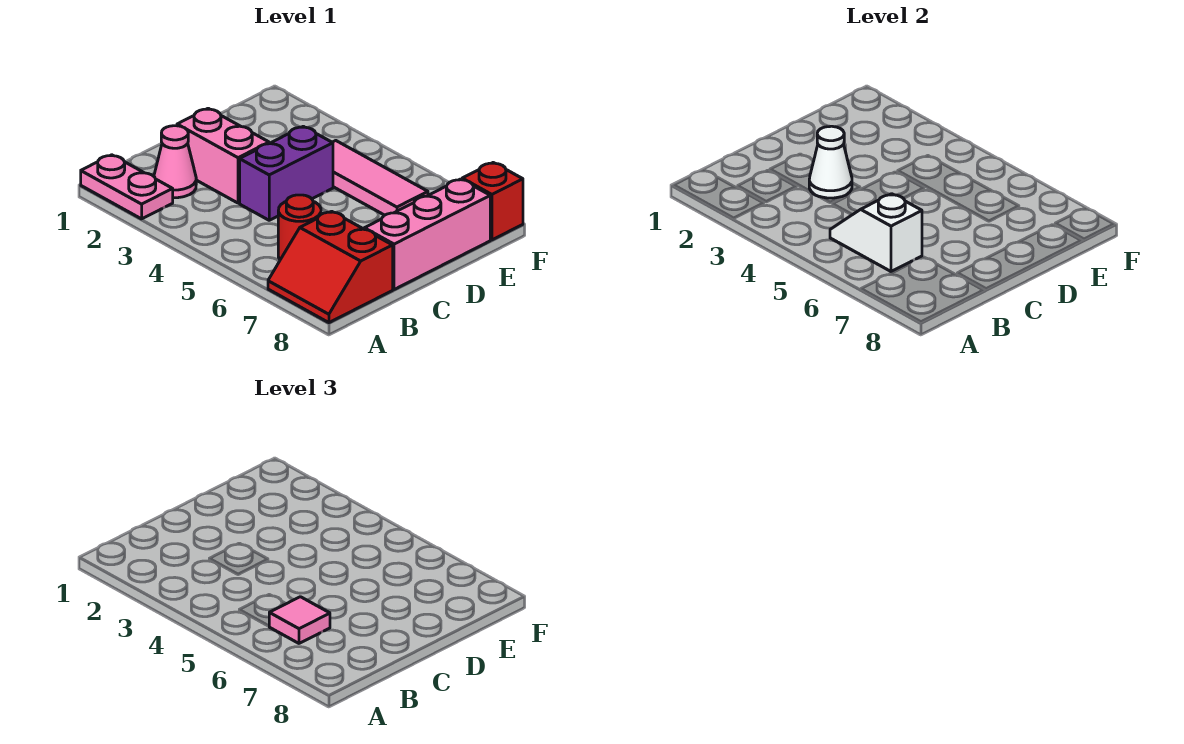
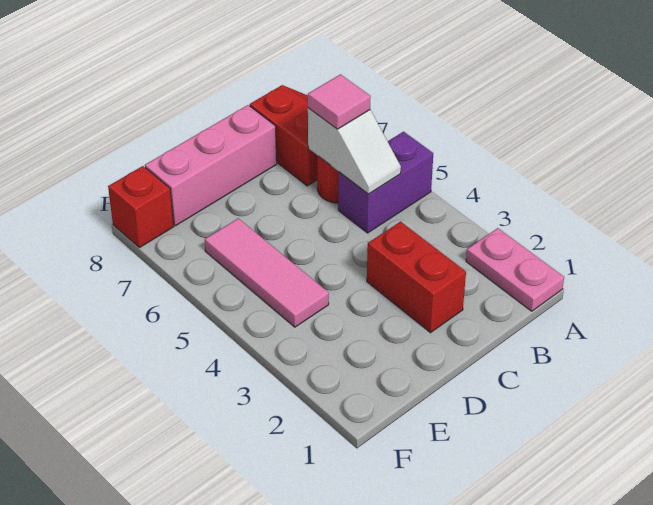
pink cone B2 level 1 -> none
pink brick C2:C3 level 1 -> red brick C2:C3 level 1
white cone C3 level 2 -> none
purple brick C4:D4 level 1 -> purple brick A5:B5 level 1

